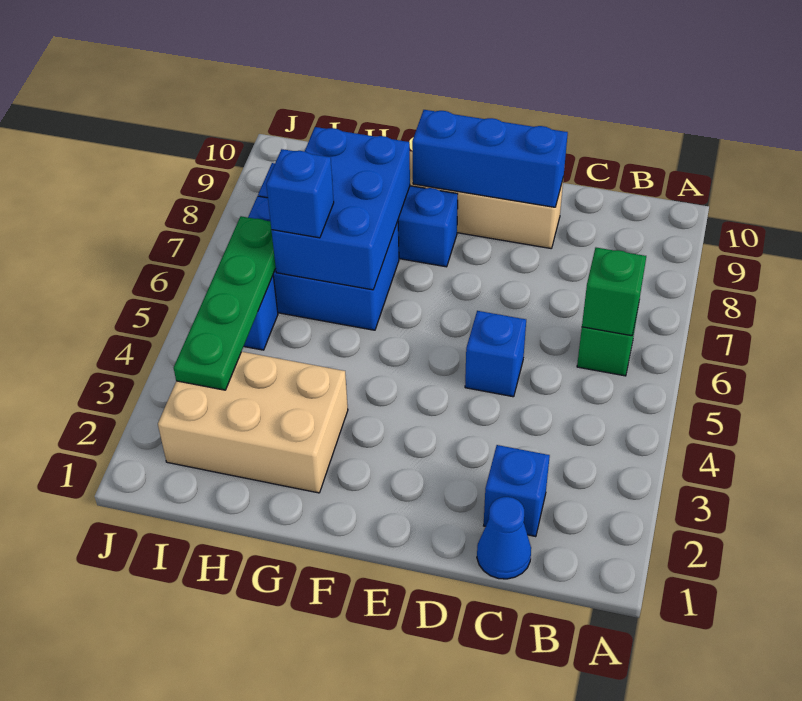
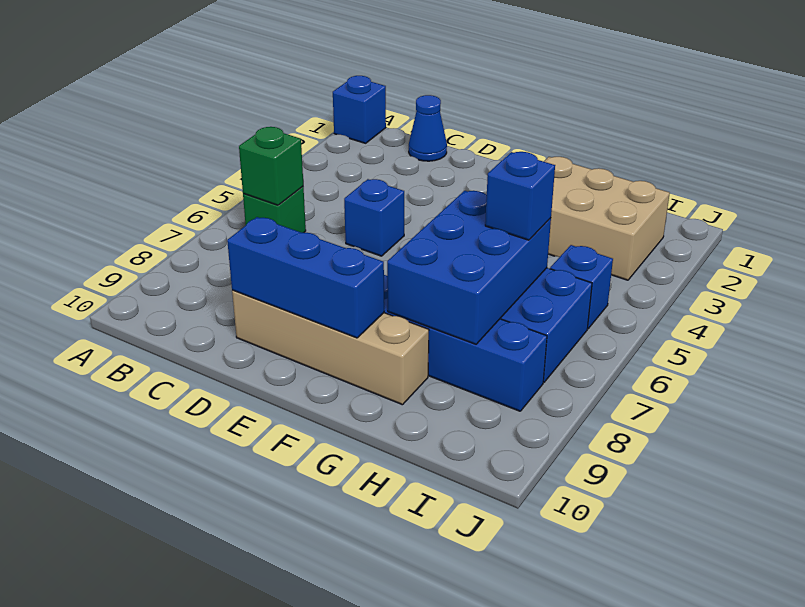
blue brick C2 level 1 -> blue brick A1 level 1
green plate I3:I6 level 2 -> none

